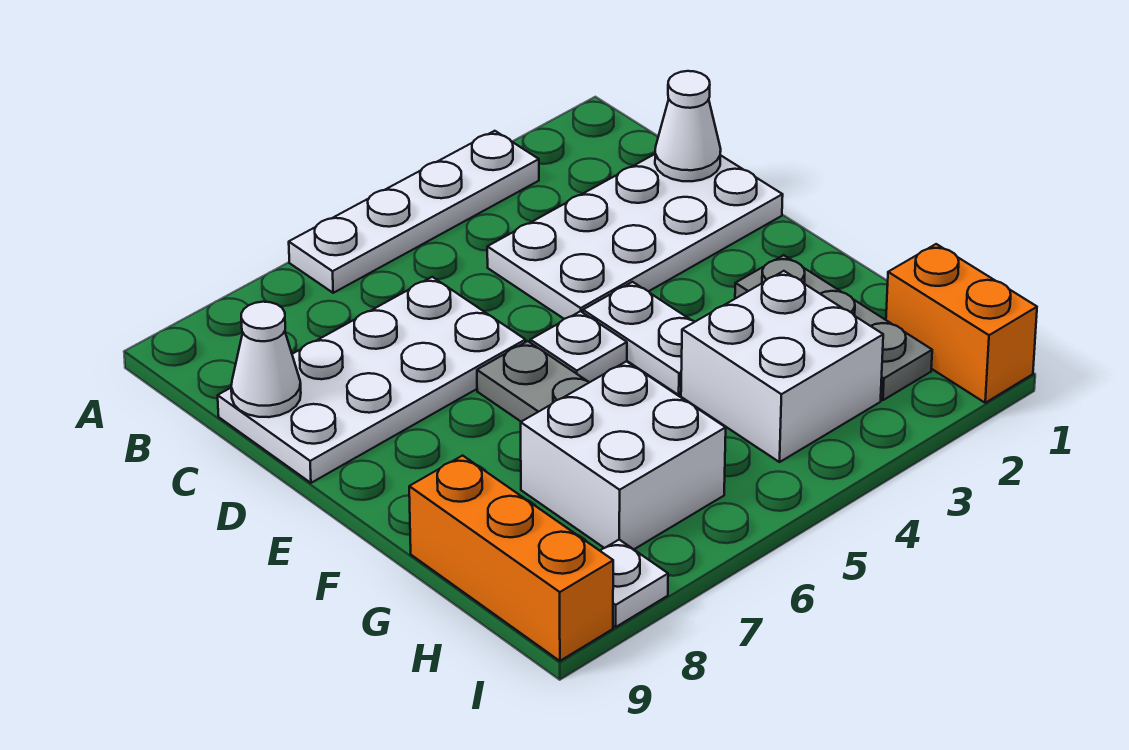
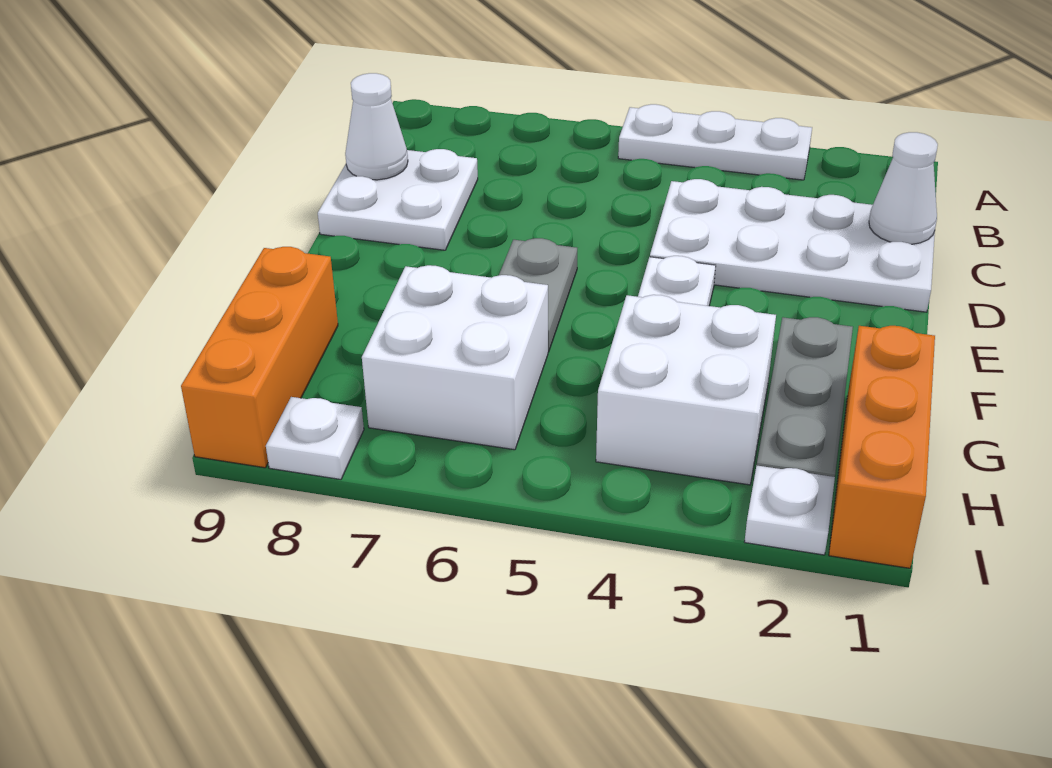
white plate A3:A6 level 1 -> white plate A3:A5 level 1
white plate C6:D9 level 1 -> white plate C8:D9 level 1
white plate E5 level 1 -> white plate I2 level 1
orange brick H1:I1 level 1 -> orange brick G1:I1 level 1

